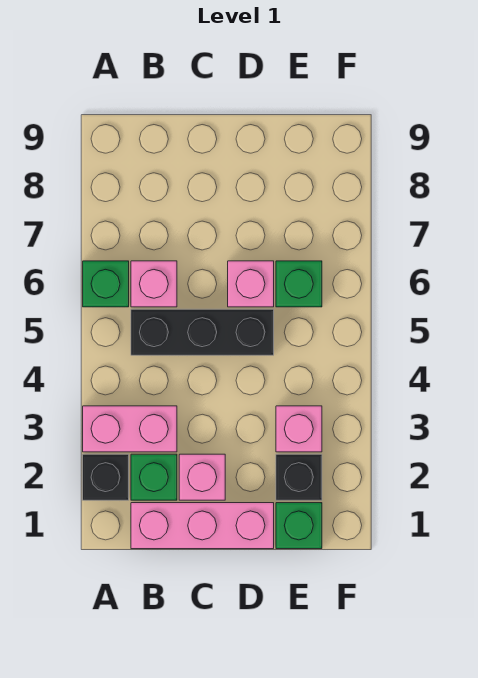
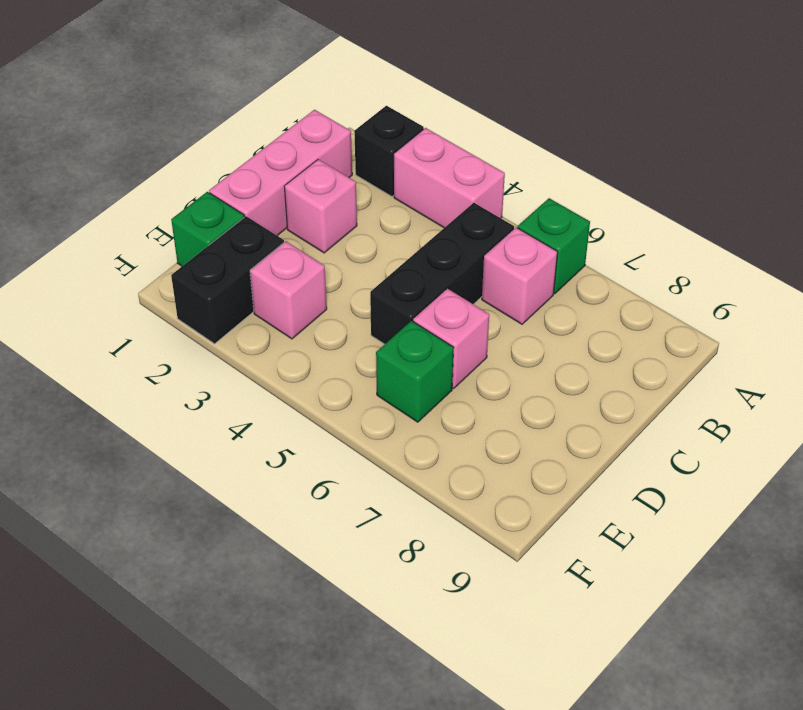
pink brick A3:B3 level 1 -> pink brick A3:A4 level 1
green brick B2 level 1 -> none
black brick E2 level 1 -> black brick E2:F2 level 1

